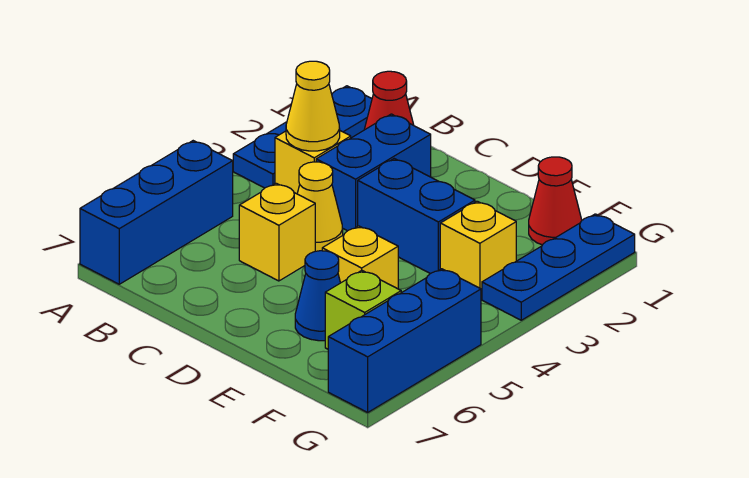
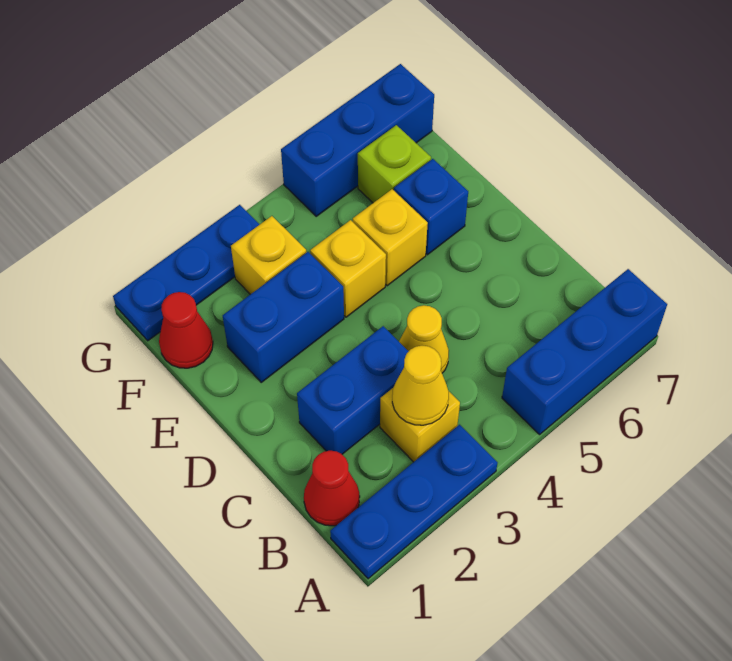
yellow brick C5 level 1 -> yellow brick E4 level 1
blue brick D3:E3 level 1 -> blue brick E2:E3 level 1
blue cone E6 level 1 -> blue brick E6 level 1

